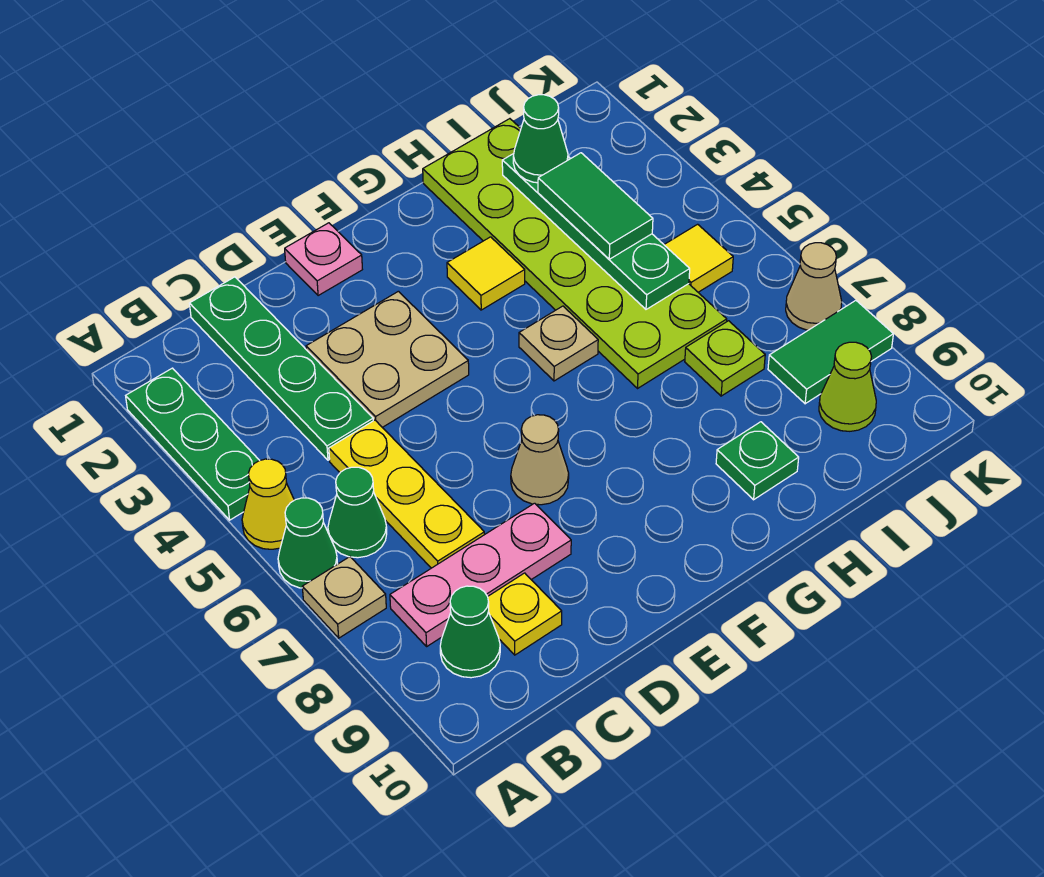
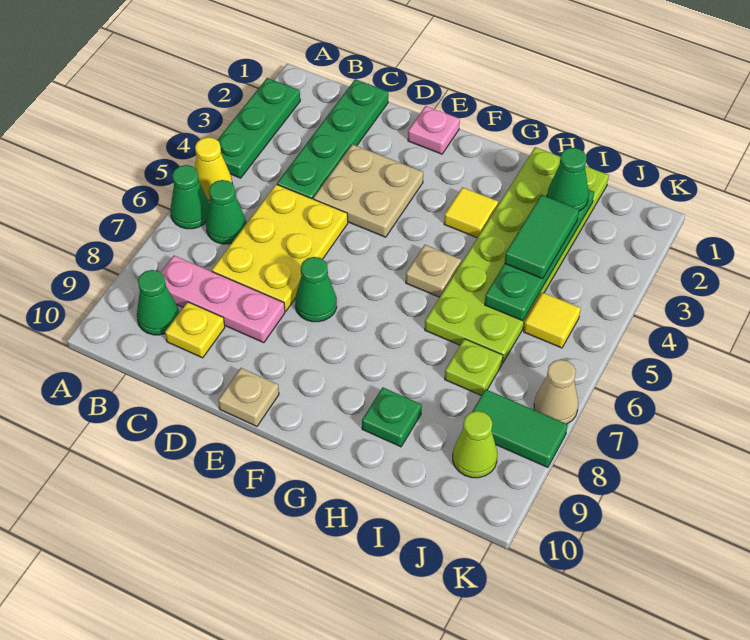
tan plate A7 level 1 -> tan plate E10 level 1
yellow plate C5:C7 level 1 -> yellow plate C5:D7 level 1
tan cone E7 level 1 -> green cone E7 level 1

